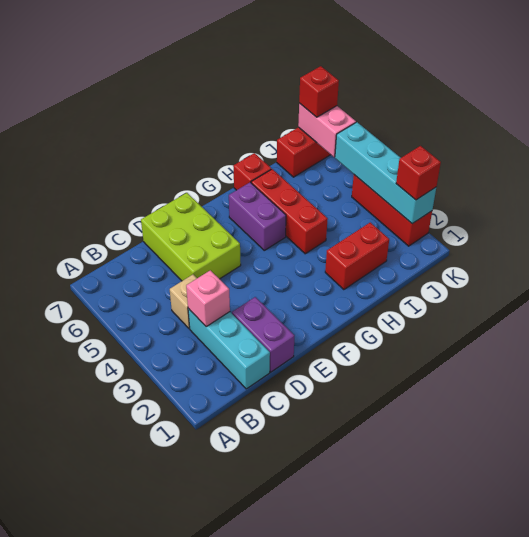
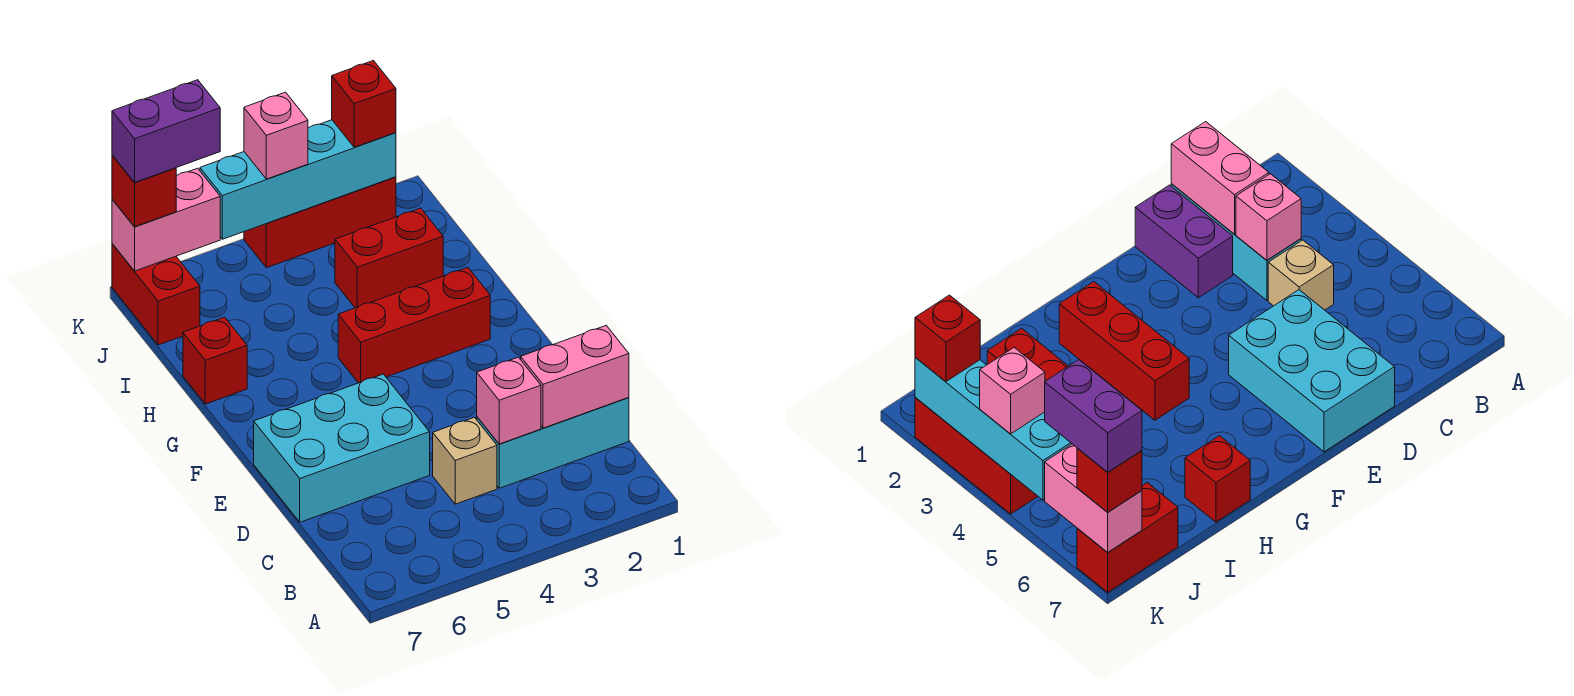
none -> pink brick C1:C2 level 2
lime brick D5:E7 level 1 -> cyan brick D5:E7 level 1
purple brick G5:G6 level 1 -> purple brick K6:K7 level 4
red brick H2:I2 level 1 -> red brick I2:I3 level 1
red brick H4:H6 level 1 -> red brick G2:G4 level 1
none -> pink brick K4 level 3

